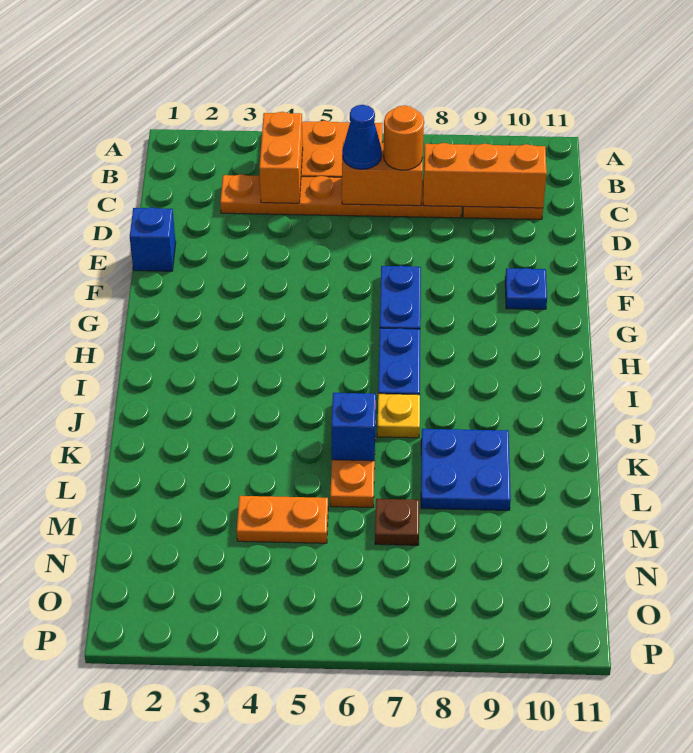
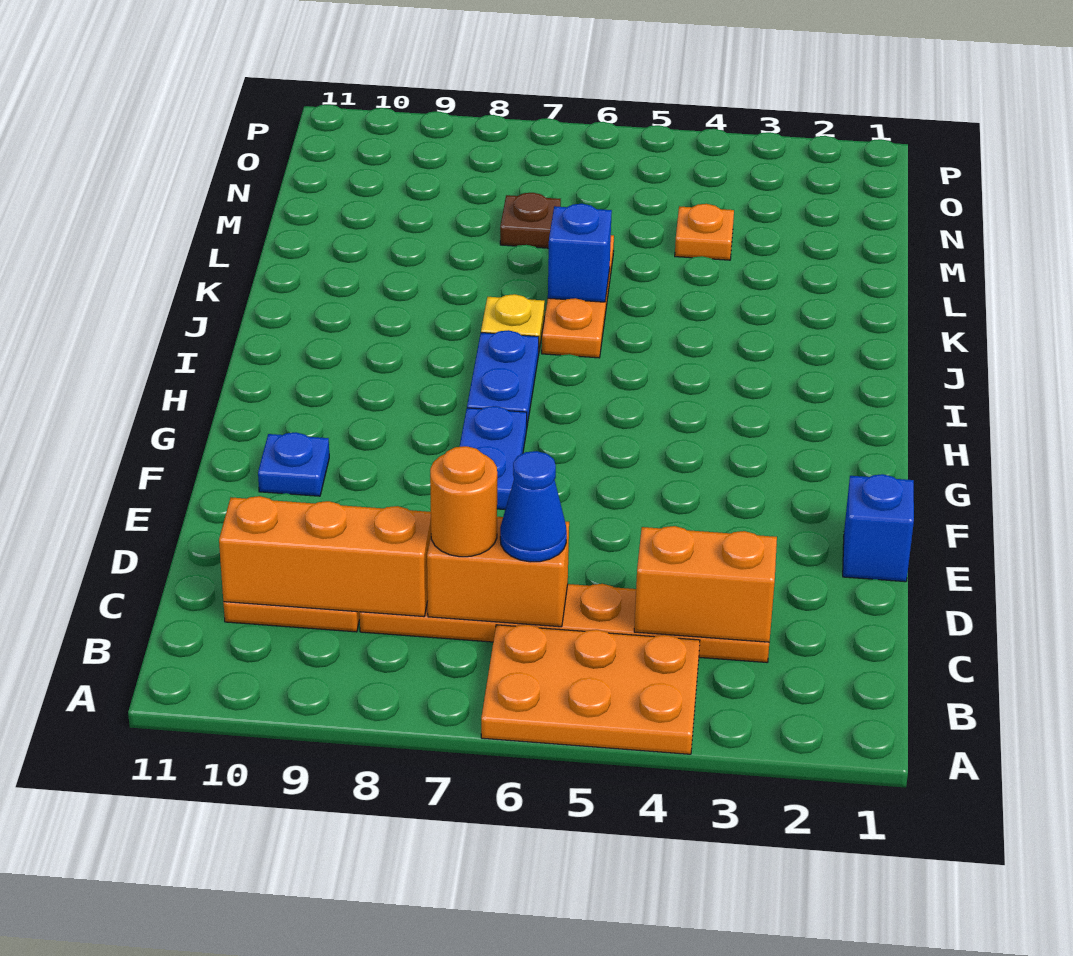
orange brick B4:C4 level 2 -> orange brick C3:C4 level 2
blue plate K8:L9 level 1 -> none
orange plate M4:M5 level 1 -> orange plate M4 level 1

